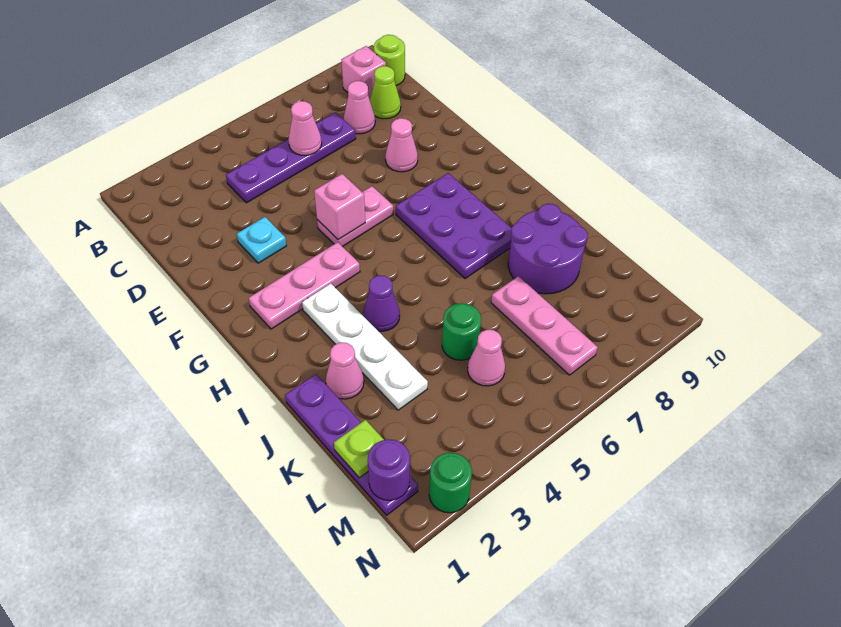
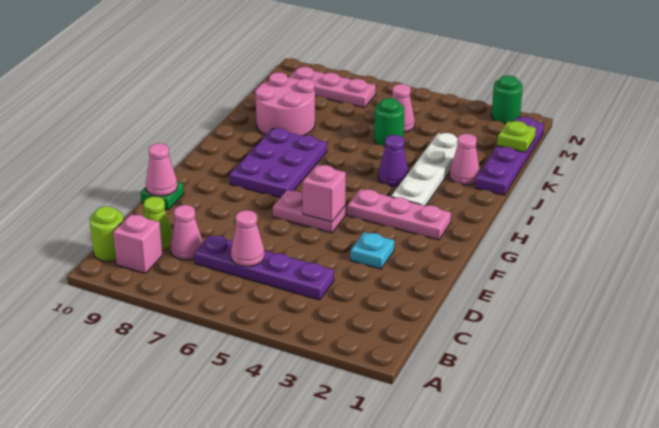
pink cone E8 level 1 -> pink cone E10 level 2
none -> green plate E10 level 1
purple round brick J8:K9 level 1 -> pink round brick J8:K9 level 1
pink plate K7:M7 level 1 -> pink plate M7:M9 level 1
purple round brick M1 level 2 -> none

